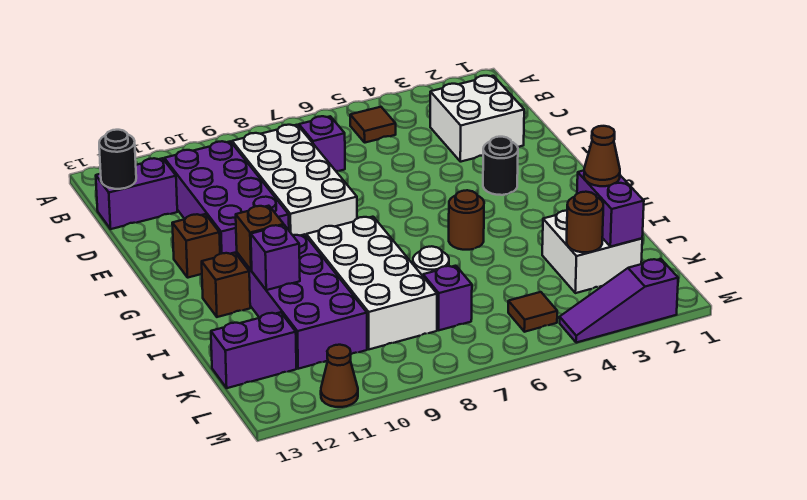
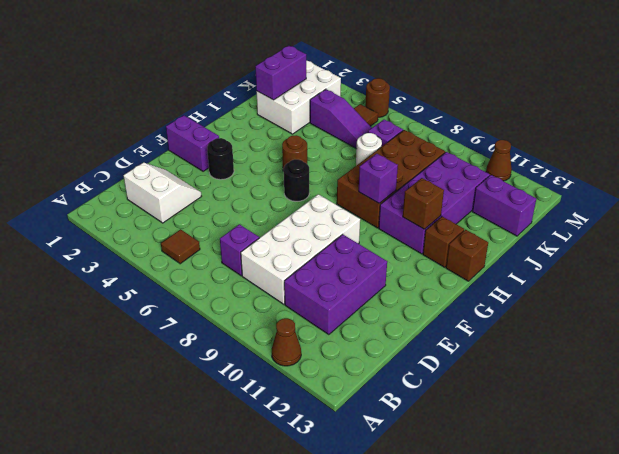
white brick C2:D3 level 1 -> white slope C2:D3 level 1 top C
purple brick C10:F11 level 1 -> purple brick C10:E11 level 1
purple brick C12:C13 level 1 -> purple brick F1:F2 level 1
black round brick C13 level 2 -> black round brick G6 level 1
brown brick F12 level 1 -> brown brick H13 level 1
white brick H8:K9 level 1 -> brown brick H8:K9 level 1
purple brick I11 level 2 -> purple brick H9 level 2
white brick J2:K3 level 1 -> white brick J2:L3 level 1
brown cone J2 level 3 -> brown cone A11 level 1
brown round brick K3 level 2 -> brown round brick M5 level 1
purple slope M2:M4 level 1 top 2 -> purple slope K4:K6 level 1 top 4

